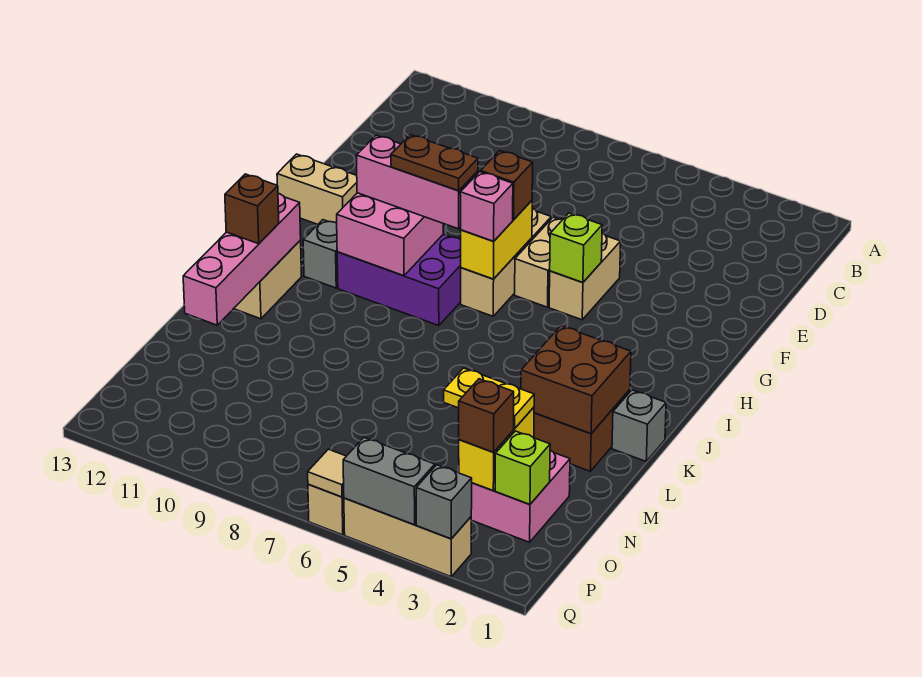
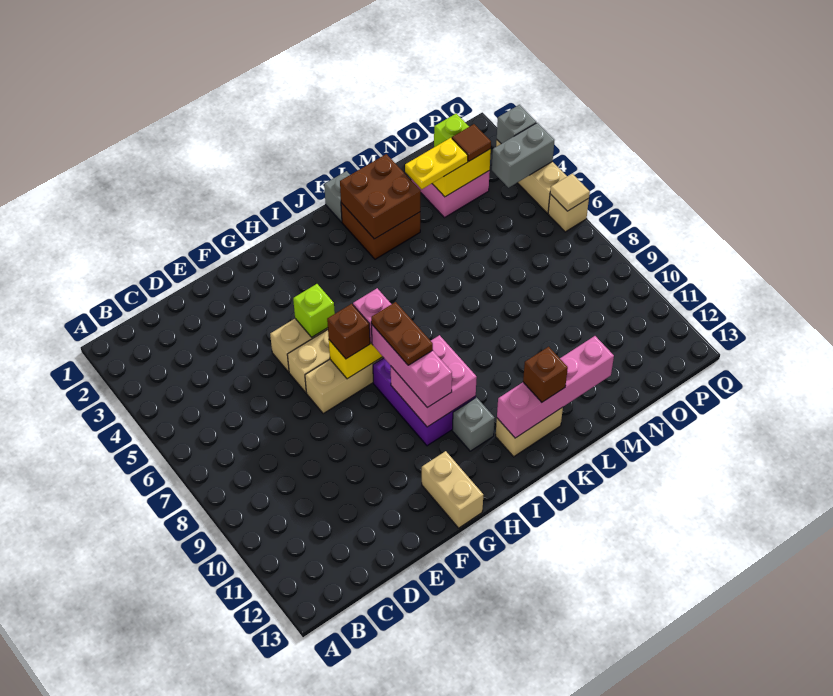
yellow plate N3:N4 level 3 -> yellow plate M3:N3 level 3
brown brick O3 level 3 -> brown tile O3 level 3
grey brick Q4:Q5 level 2 -> grey brick P4:Q4 level 2

